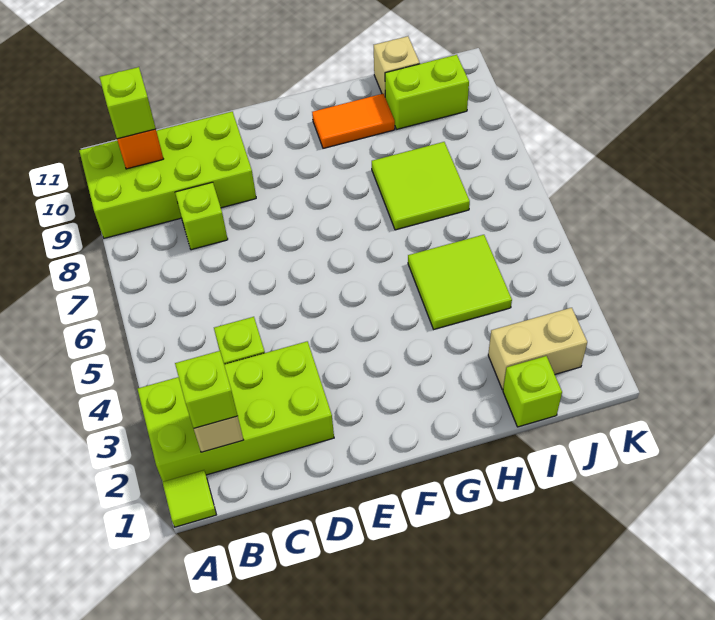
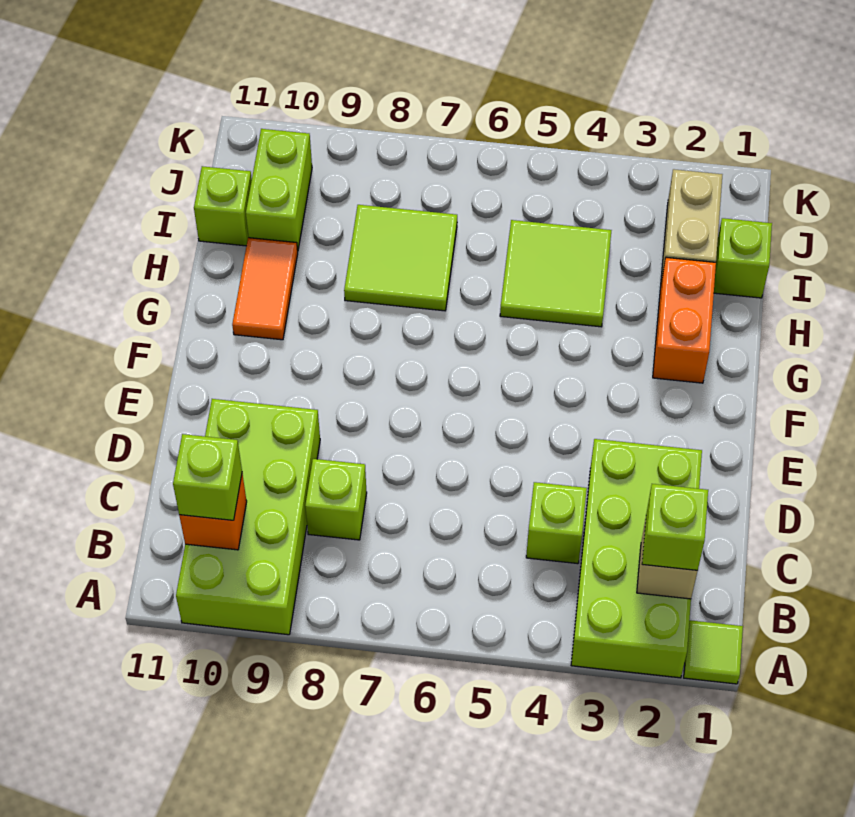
none -> orange brick G2:H2 level 1
tan brick I11 level 1 -> lime brick I11 level 1

